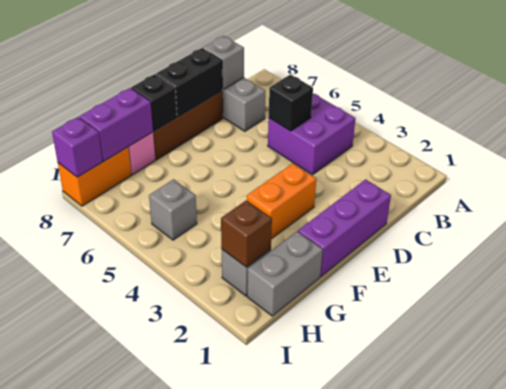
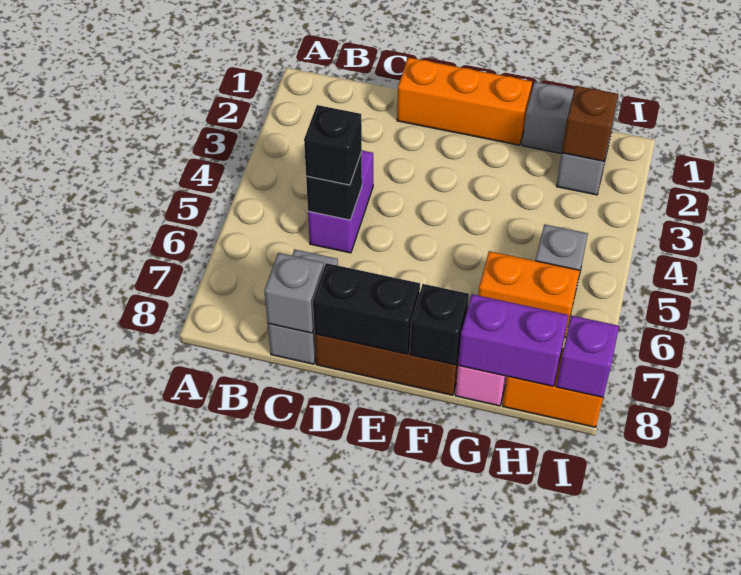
purple brick B4:C5 level 1 -> purple brick C4:C5 level 1
none -> black brick C5 level 3
purple brick D1:F1 level 1 -> orange brick D1:F1 level 1
orange brick E3:F3 level 1 -> orange brick G6:H6 level 1

